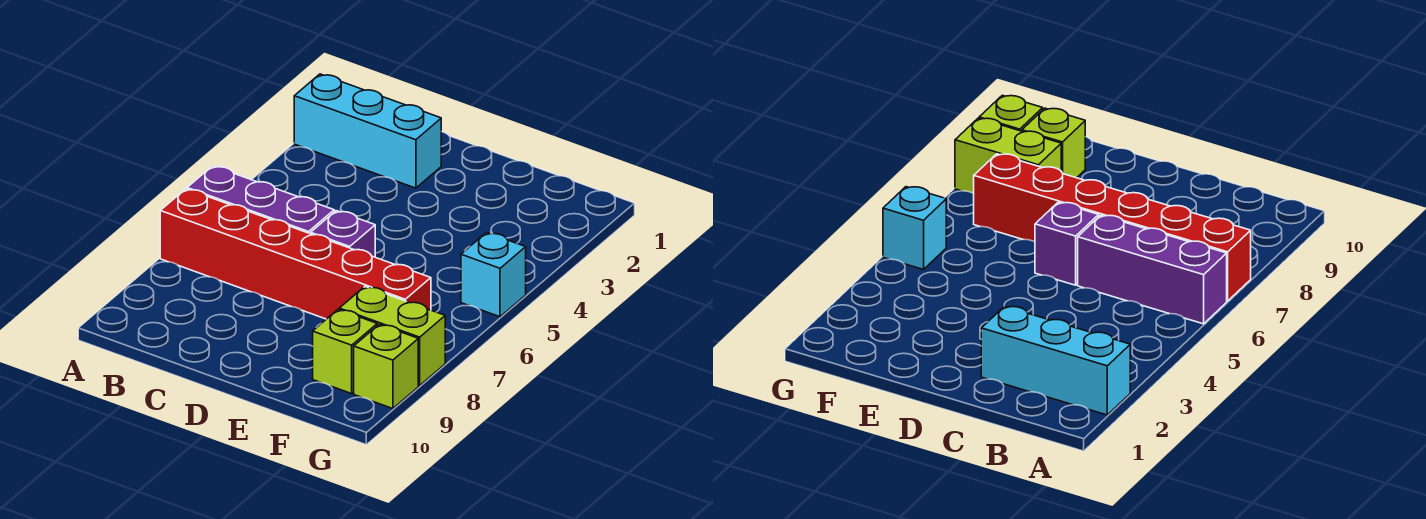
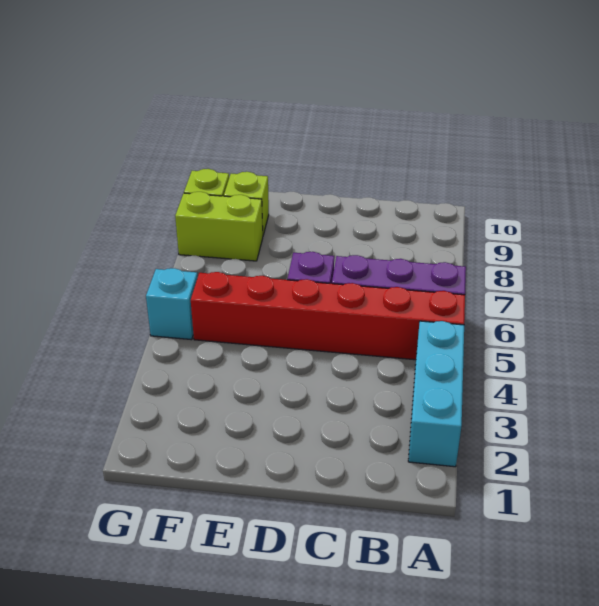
cyan brick A2:C2 level 1 -> cyan brick A2:A4 level 1
red brick A7:F7 level 1 -> red brick A5:F5 level 1

